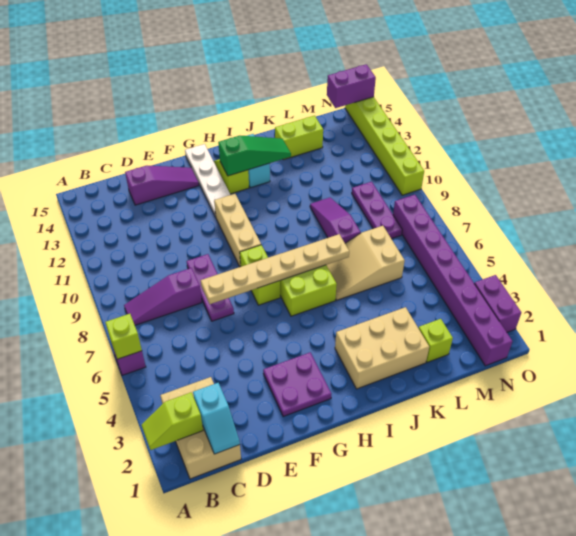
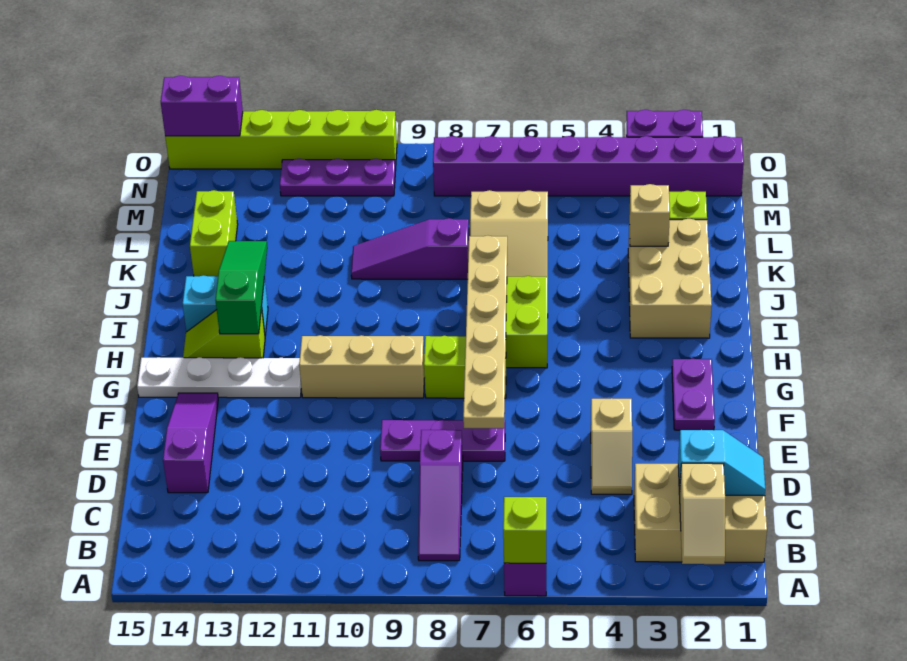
lime slope A2:B2 level 2 top B -> tan slope A2:B2 level 2 top B
none -> tan slope D4:E4 level 1 top E
purple plate F2:G3 level 1 -> purple plate F2:G2 level 1
none -> tan brick K3 level 2
purple plate M8:M10 level 1 -> purple plate N10:N12 level 1
purple brick N15:O15 level 2 -> purple brick O14:O15 level 2

